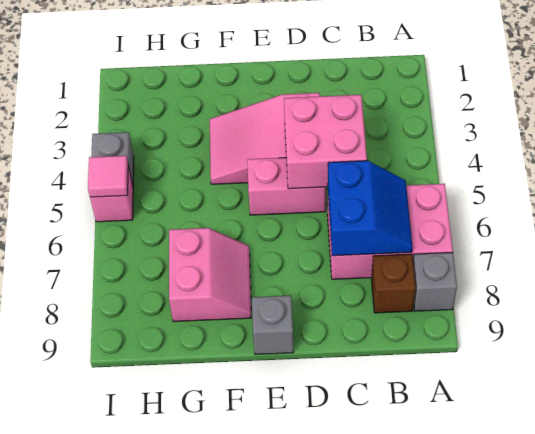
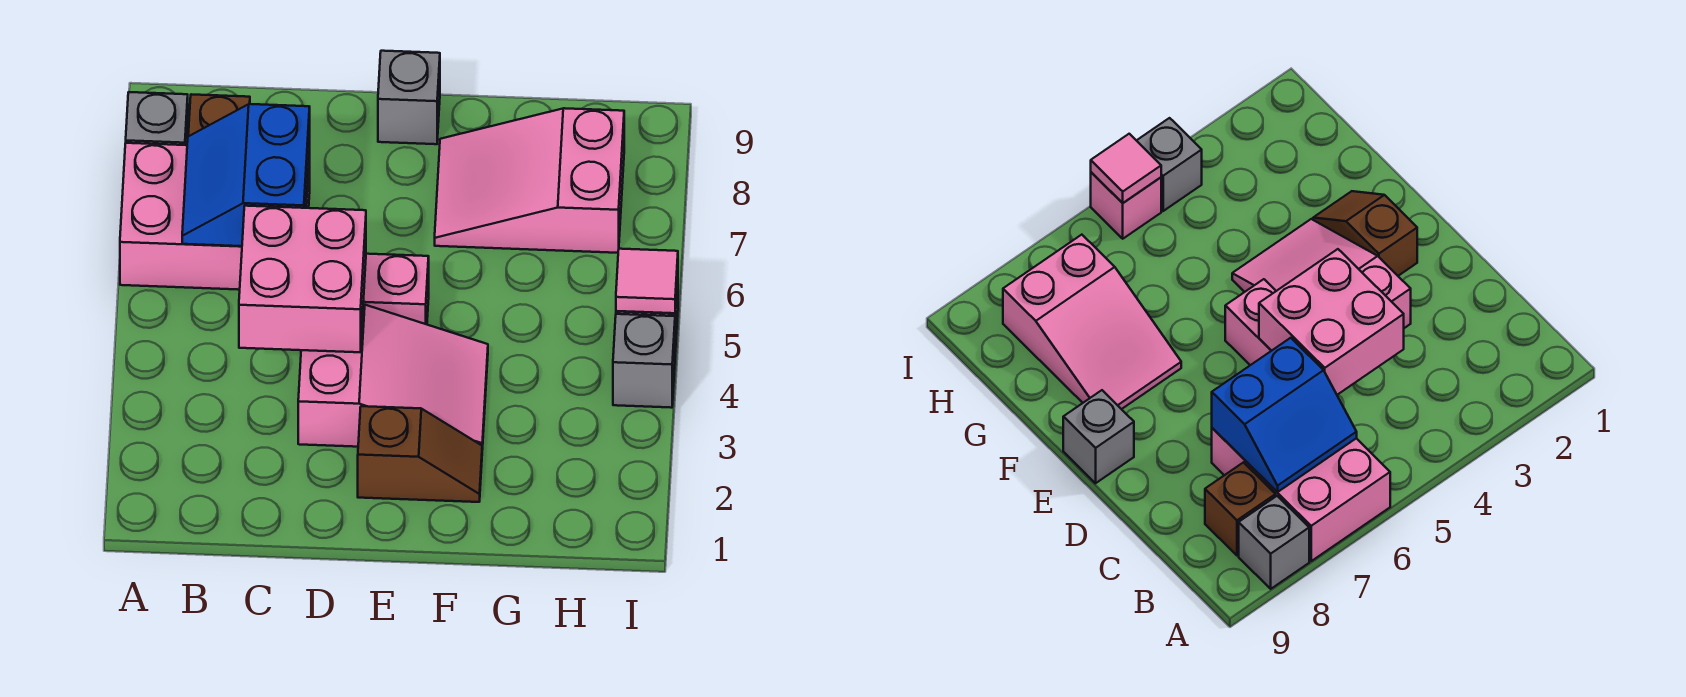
none -> brown slope E2:F2 level 1 top E
pink slope F7:G8 level 1 top G -> pink slope F7:H8 level 1 top H

